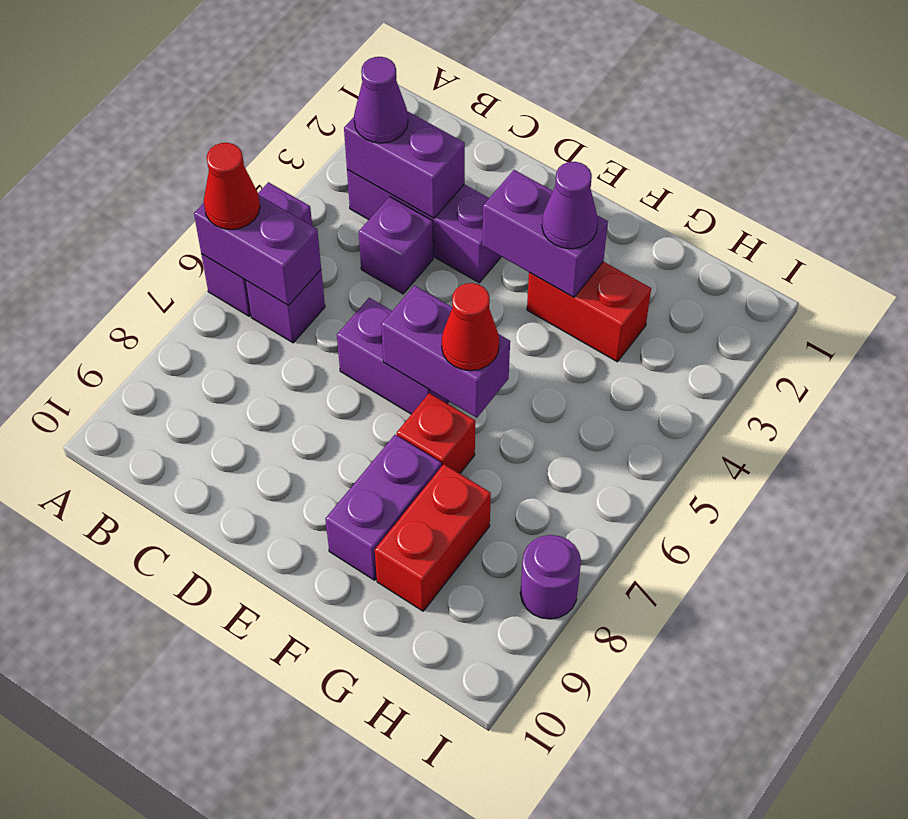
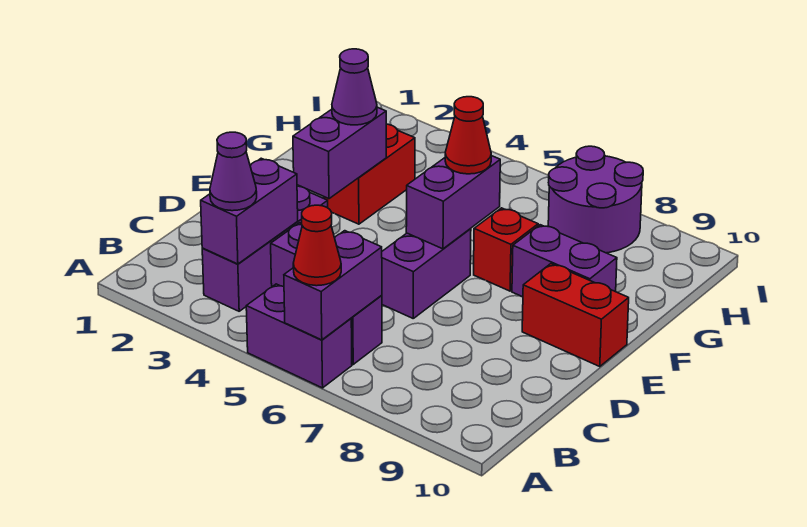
red brick G8:G9 level 1 -> red brick E9:E10 level 1
purple round brick I8 level 1 -> purple round brick H7:I8 level 1

